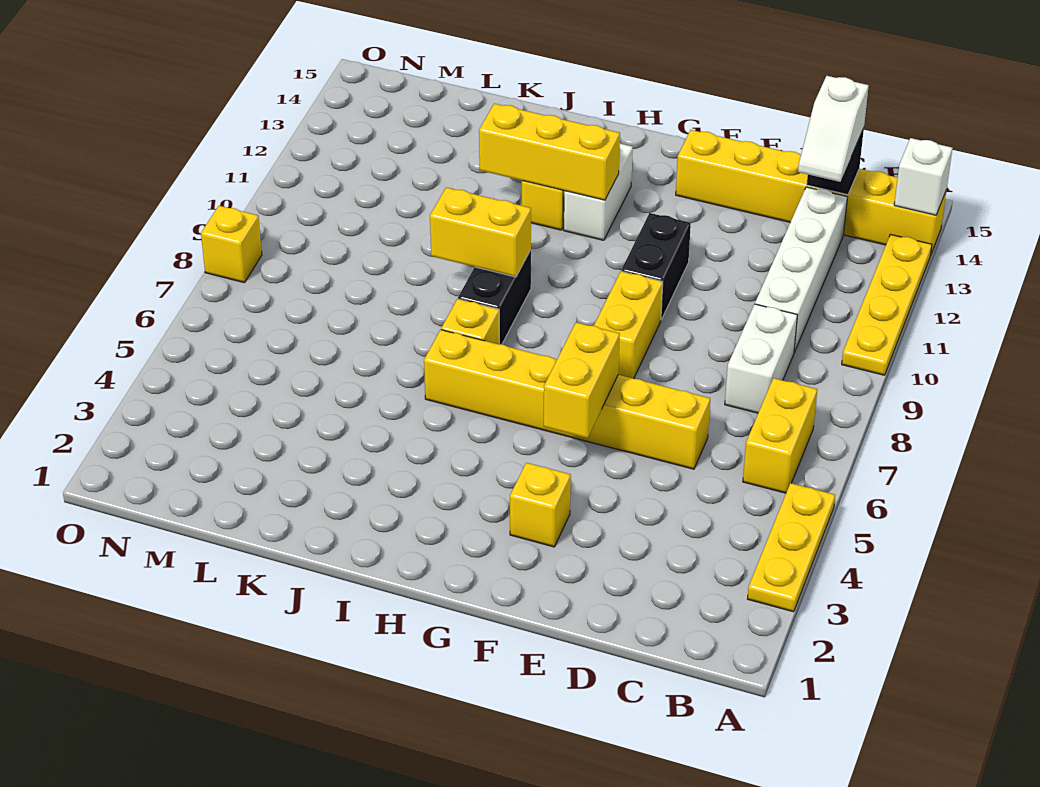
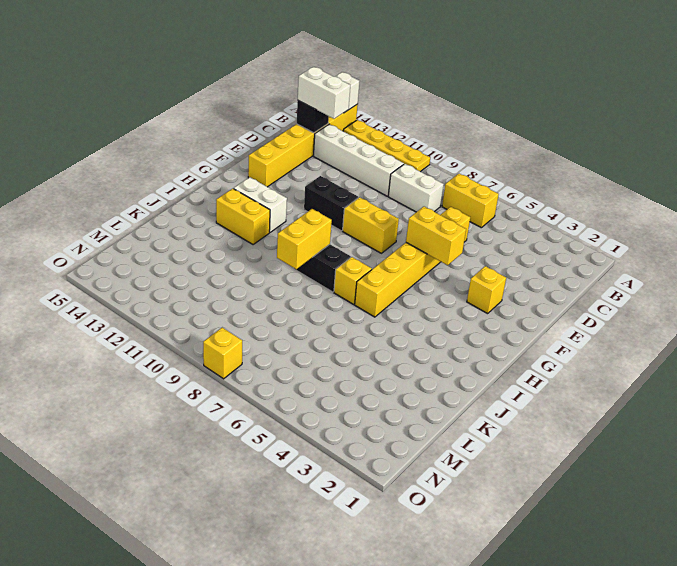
yellow plate A3:A5 level 1 -> none
white slope C13:C14 level 3 top 14 -> white brick C13:C14 level 3
yellow brick H12:J12 level 2 -> none

